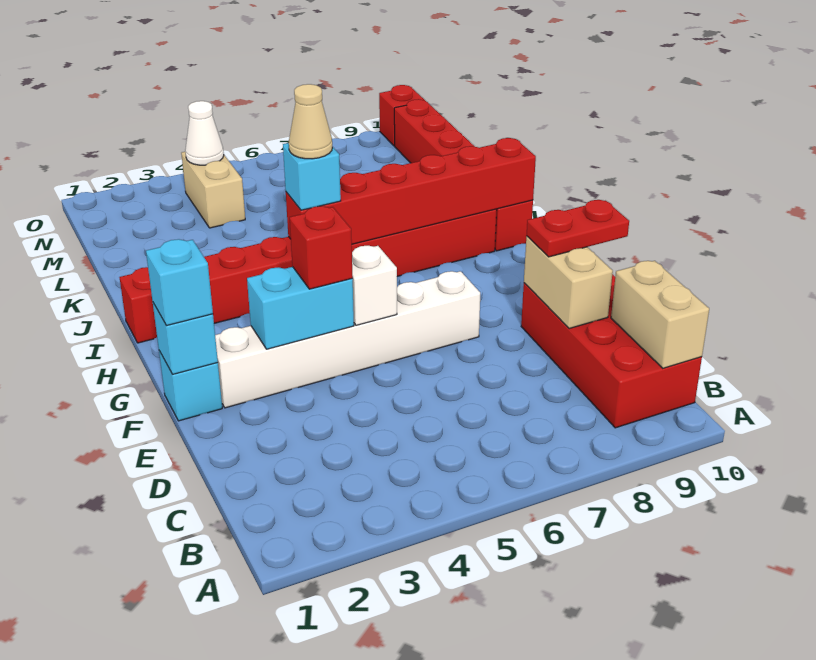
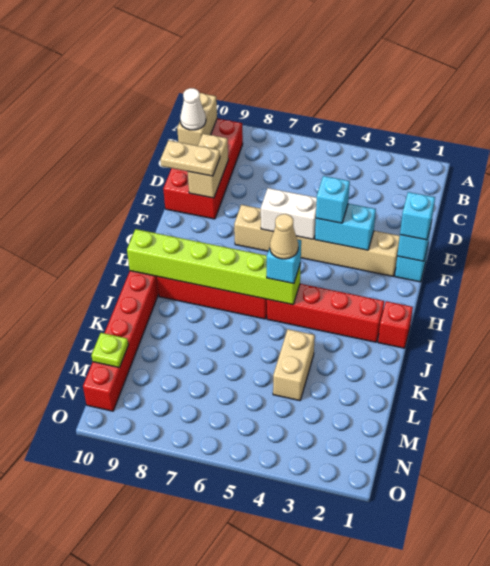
red plate E9:E10 level 3 -> tan plate E9:E10 level 3
white brick F2:F7 level 1 -> tan brick F2:F7 level 1
red brick F4 level 3 -> cyan brick F4 level 3
white brick F5 level 2 -> white brick F5:F6 level 2
red brick I5:I10 level 2 -> lime brick I5:I10 level 2
tan brick M4:N4 level 1 -> tan brick K4:L4 level 1
none -> lime plate M10 level 2
white cone N4 level 2 -> white cone C10 level 3
red brick O10 level 1 -> none

